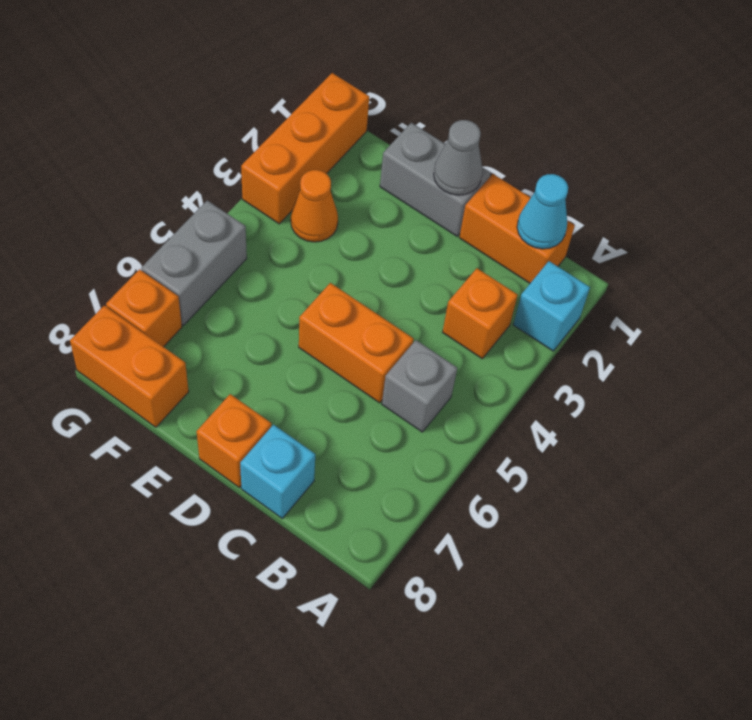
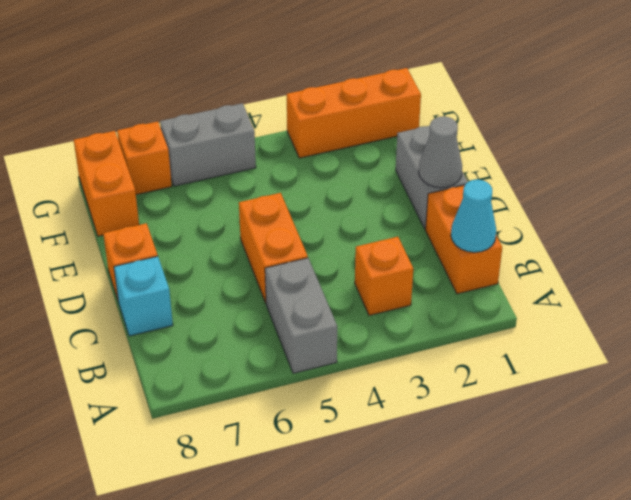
cyan brick A2 level 1 -> none
grey brick B5 level 1 -> grey brick A5:B5 level 1
orange cone F3 level 1 -> none

